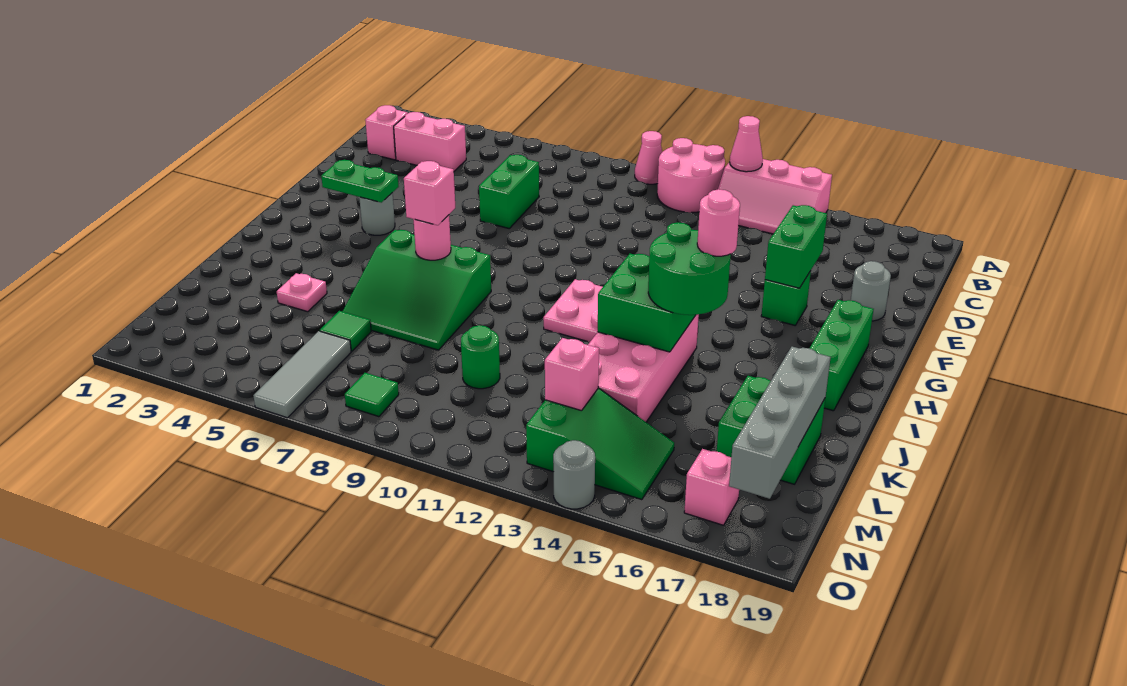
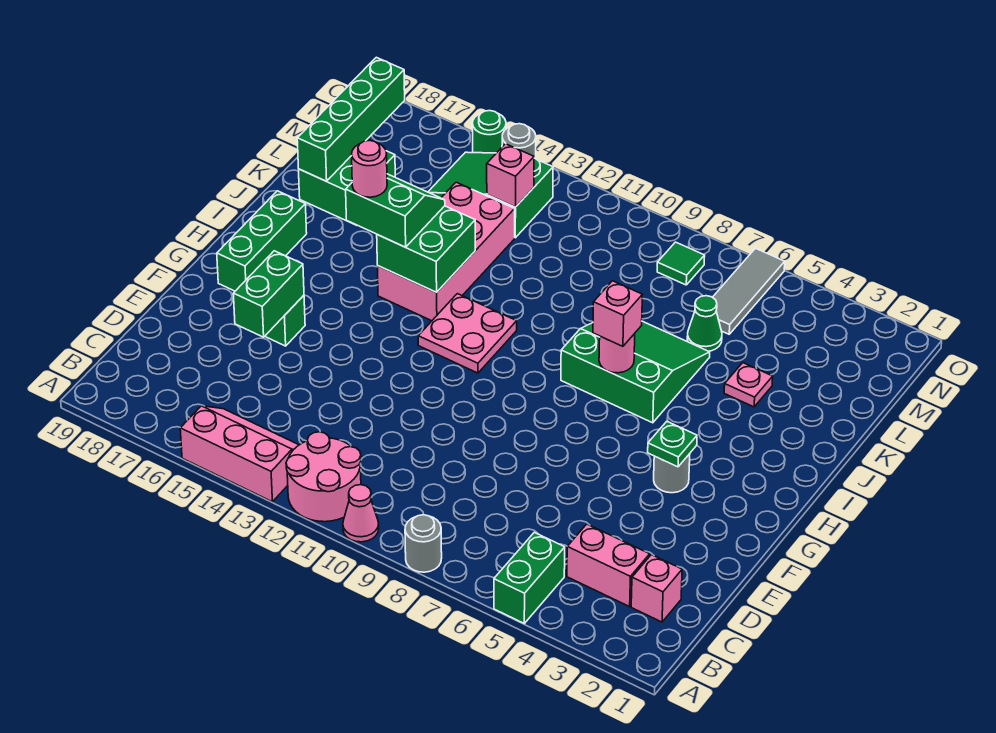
pink cone A13 level 2 -> none
green brick D7:E7 level 1 -> green brick A5:B5 level 1
grey round brick E18 level 1 -> grey round brick A8 level 1
green plate G3:G4 level 2 -> green plate G4 level 2
green round brick I14:J15 level 3 -> green slope I14:J15 level 3 top I
grey brick K18:N18 level 2 -> green brick K18:N18 level 2
green tile L6 level 1 -> green cone L6 level 1
green round brick L10 level 1 -> green round brick O15 level 1
pink brick N17 level 1 -> none

